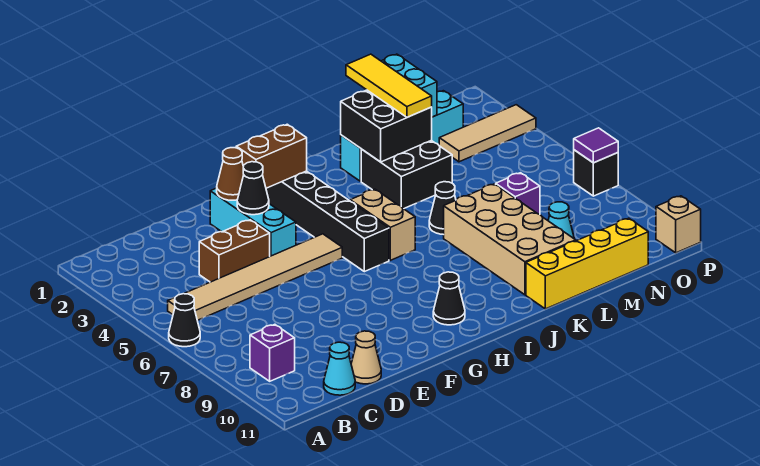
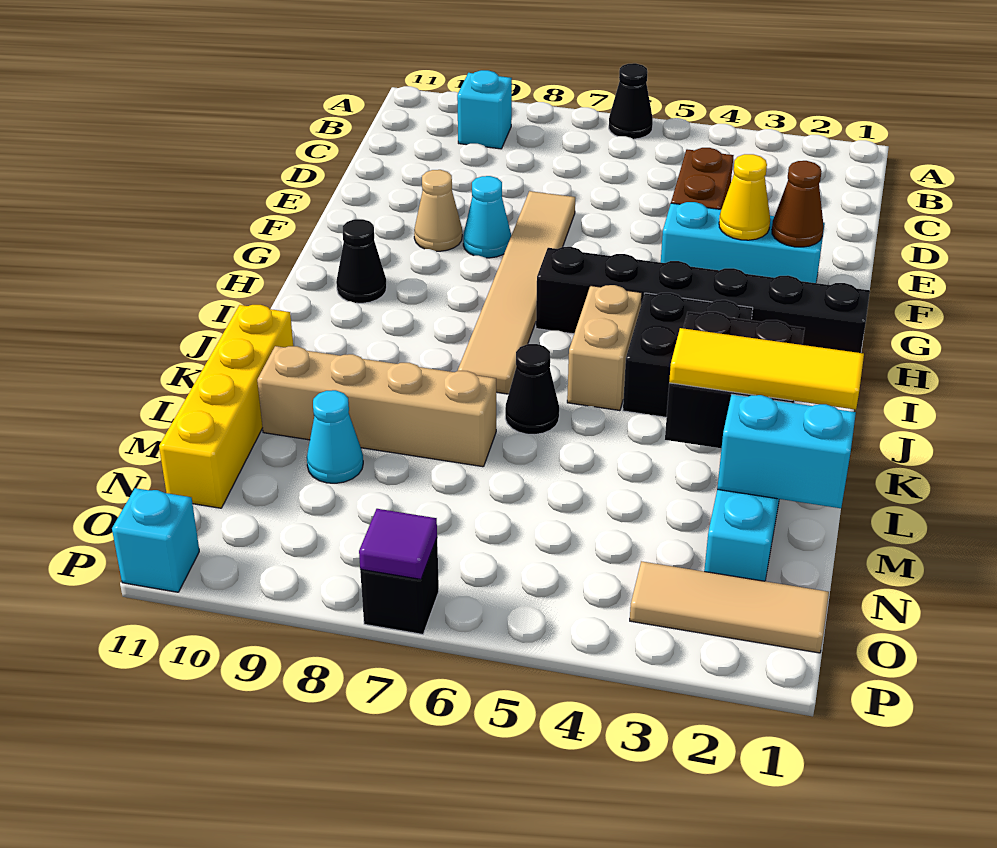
tan tile B5:G5 level 1 -> tan tile E7:J7 level 1
purple brick B9 level 1 -> cyan brick B9 level 1
cyan cone C11 level 1 -> cyan cone F8 level 1
tan cone D11 level 1 -> tan cone F9 level 1
black cone F3 level 2 -> yellow cone F3 level 2
brown brick G2:H2 level 2 -> none
tan brick I5:I6 level 1 -> tan brick I5:J5 level 1
black brick K3:L4 level 1 -> black brick I3:J4 level 1
tan brick K7:L10 level 1 -> tan brick L7:L10 level 1
purple brick M7 level 1 -> none
tan tile N3:P3 level 1 -> tan tile O1:O3 level 1
tan brick P11 level 1 -> cyan brick P11 level 1

